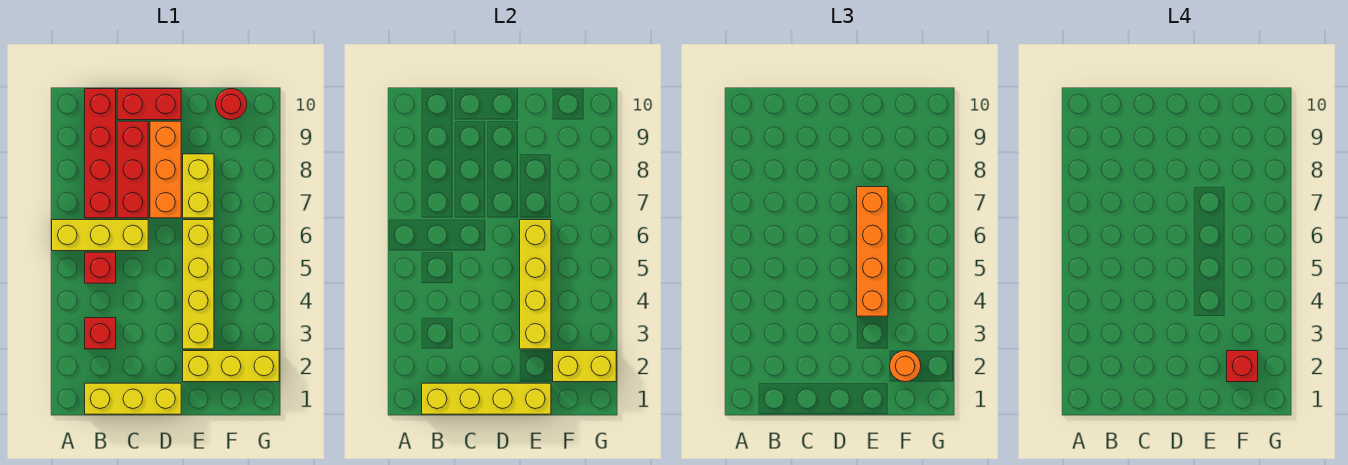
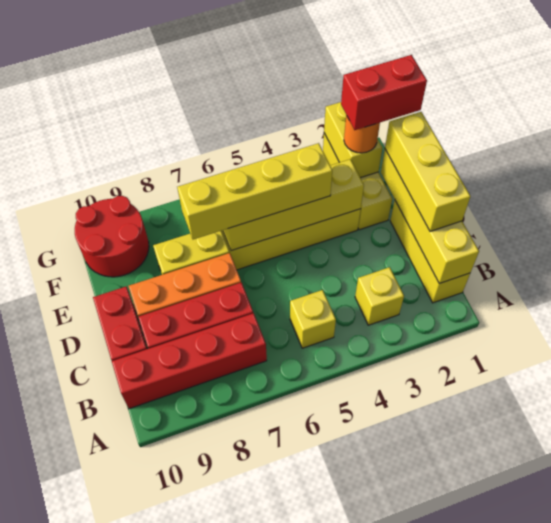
yellow brick A6:C6 level 1 -> yellow brick C1:E1 level 3
red brick B3 level 1 -> yellow brick B3 level 1
red brick B5 level 1 -> yellow brick B5 level 1
orange brick E4:E7 level 3 -> yellow brick E4:E7 level 3
red brick F2 level 4 -> red brick F1:F2 level 4
red round brick F10 level 1 -> red round brick F9:G10 level 1

